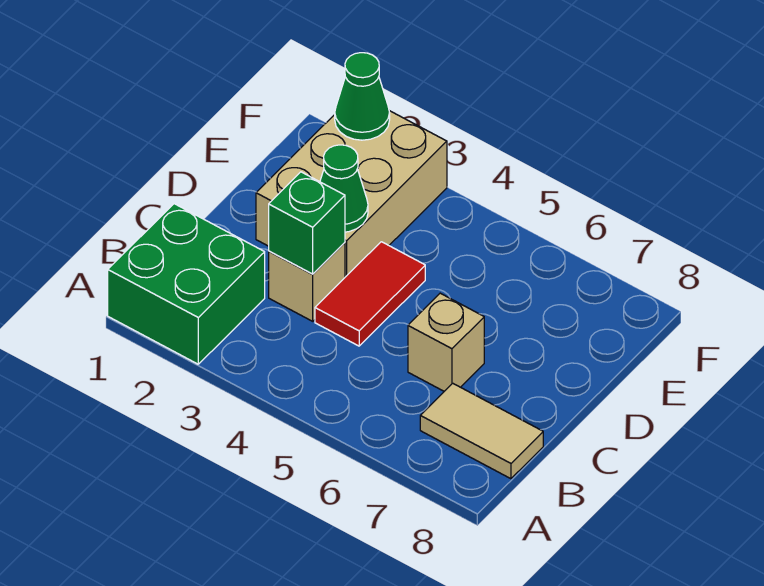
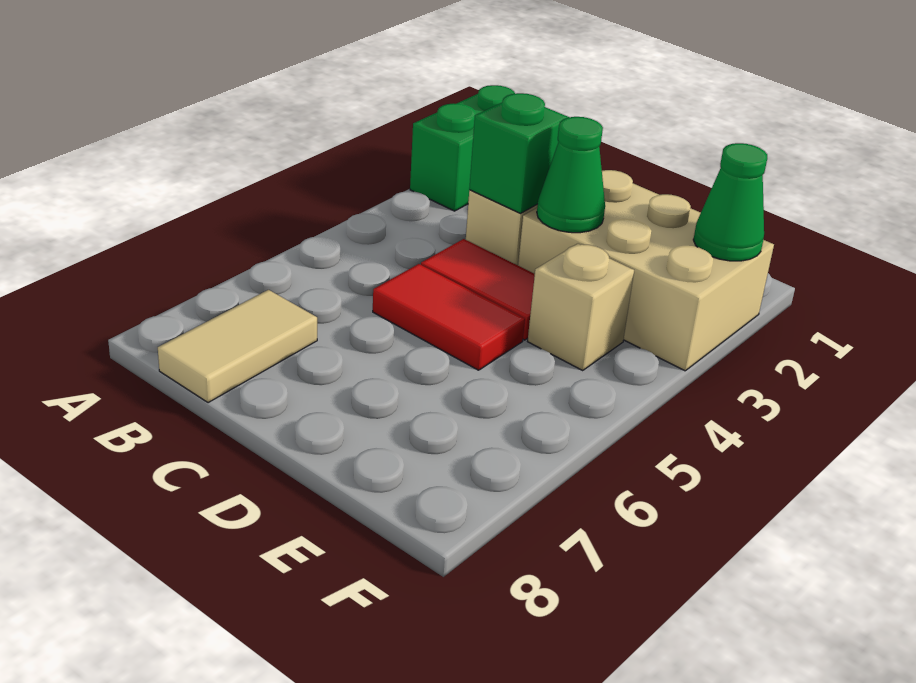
green brick A1:B2 level 1 -> green brick A1:A2 level 1
none -> red tile C5:D5 level 1
tan brick C6 level 1 -> tan brick E4 level 1

